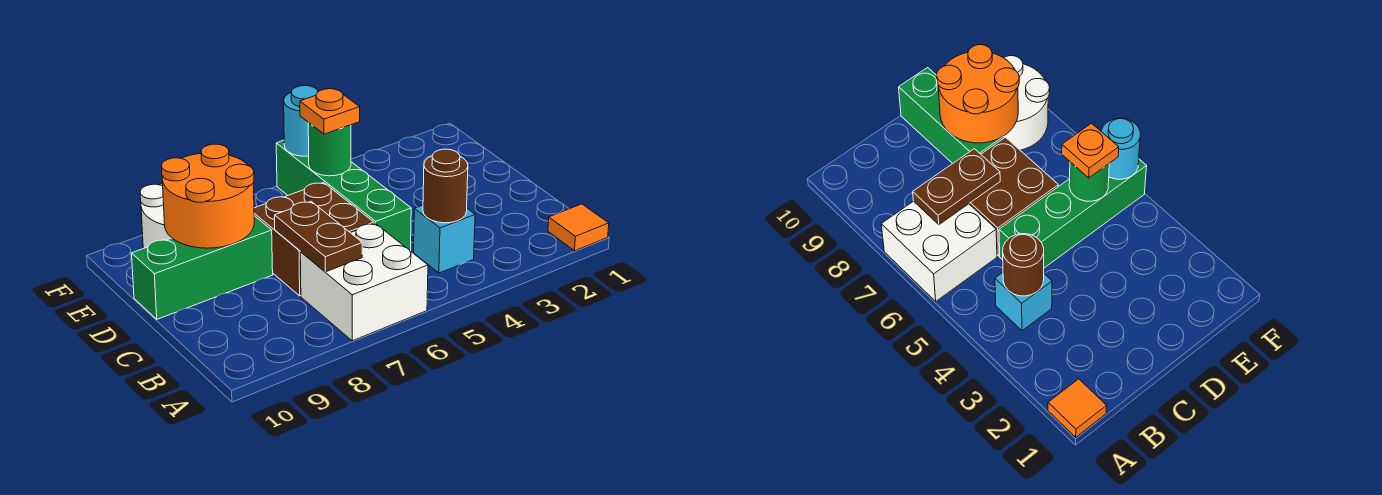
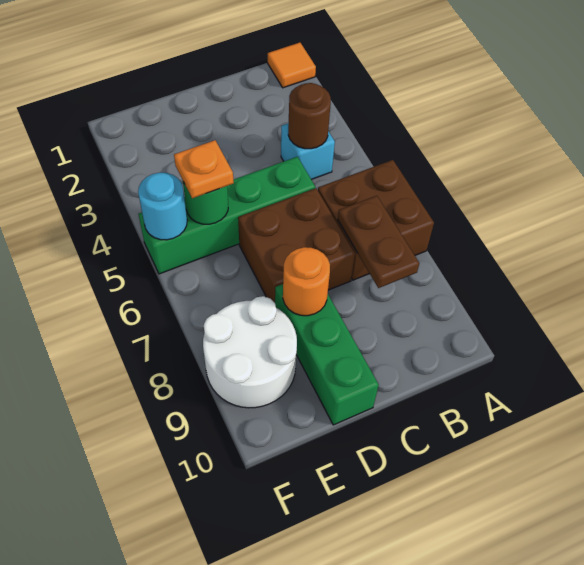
white brick A6:B7 level 1 -> brown brick A6:B7 level 1
brown plate B7:C7 level 2 -> brown plate B7:B8 level 2
orange round brick D8:E9 level 2 -> orange round brick D8 level 2

